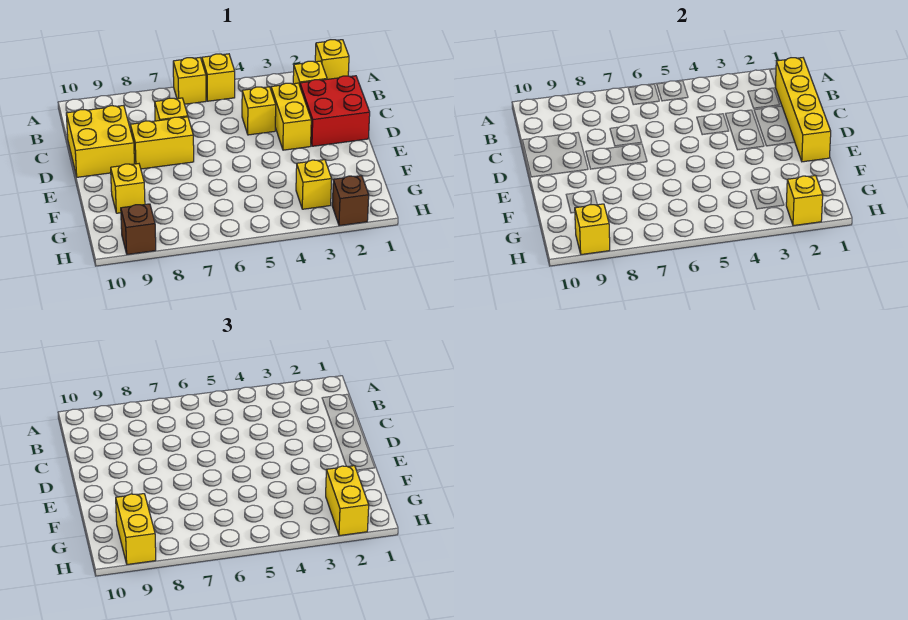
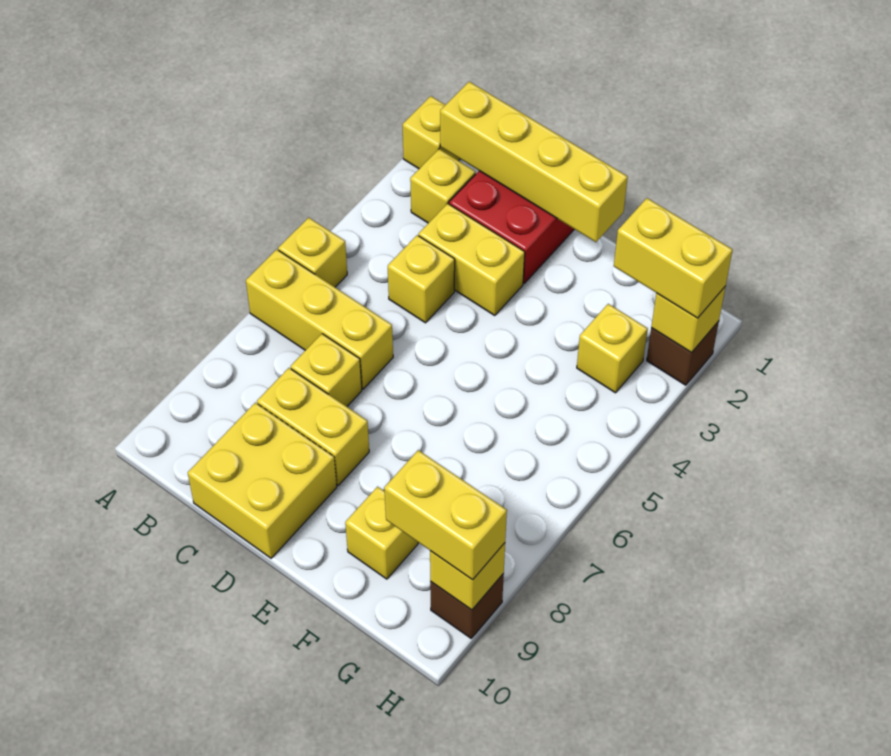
yellow brick A6 level 1 -> yellow brick A6:C6 level 1
yellow brick D7:D8 level 1 -> yellow brick C8:D8 level 1

